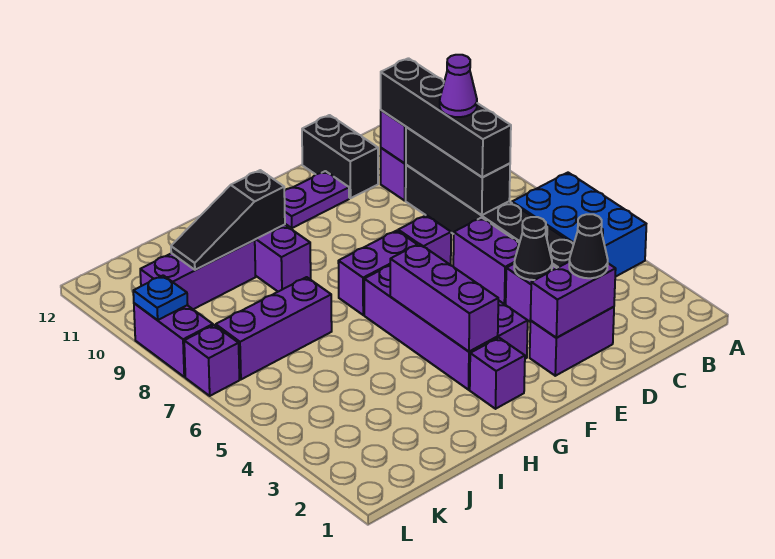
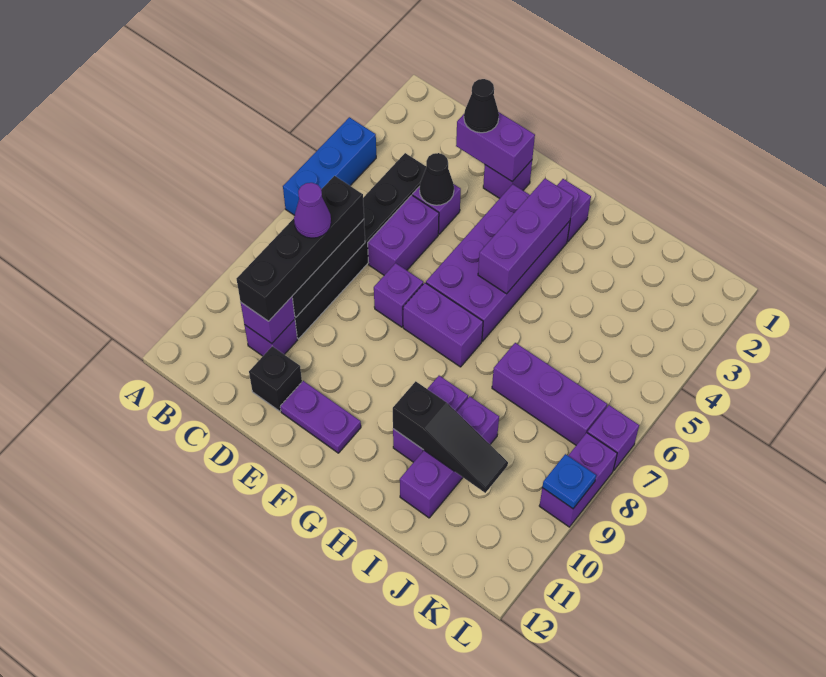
blue brick A4:B6 level 1 -> blue brick A4:A6 level 1
purple brick D2:E2 level 1 -> purple brick E2 level 1
black brick D11:D12 level 1 -> black brick D11 level 1
purple brick I10:K10 level 1 -> purple brick I9:I11 level 1

